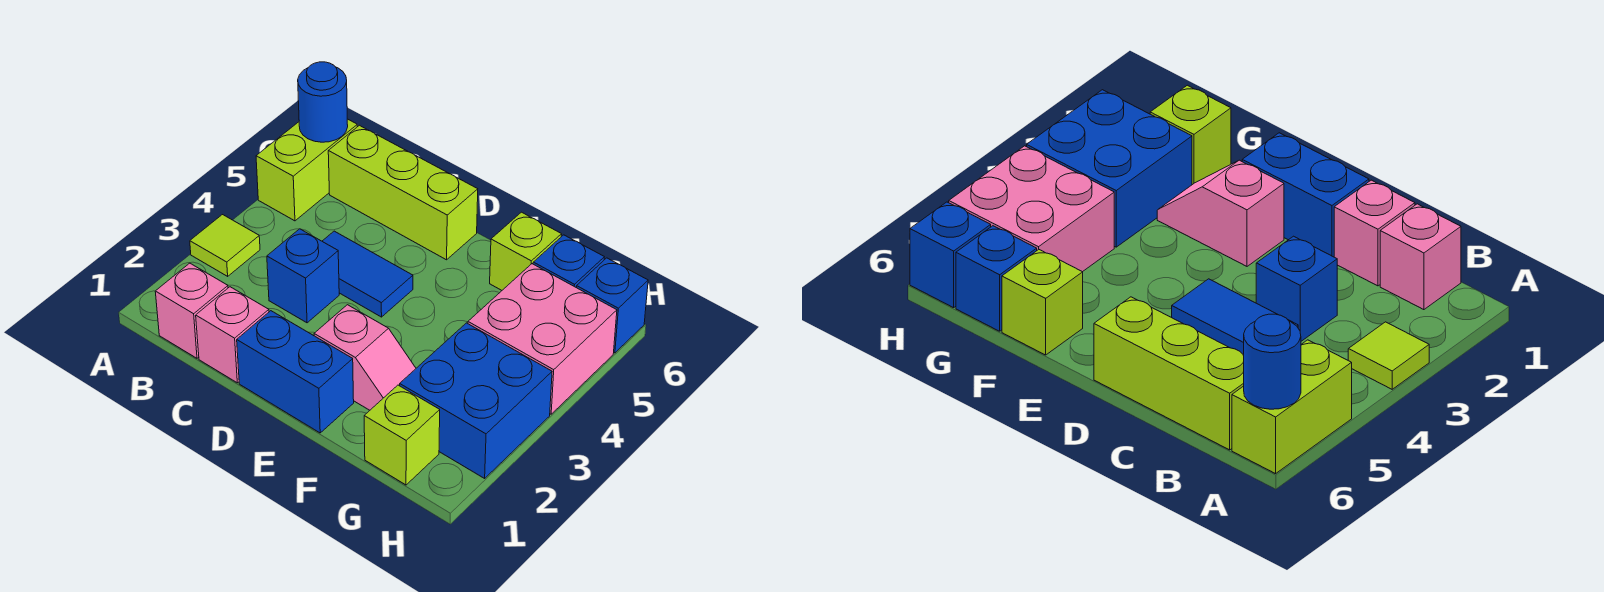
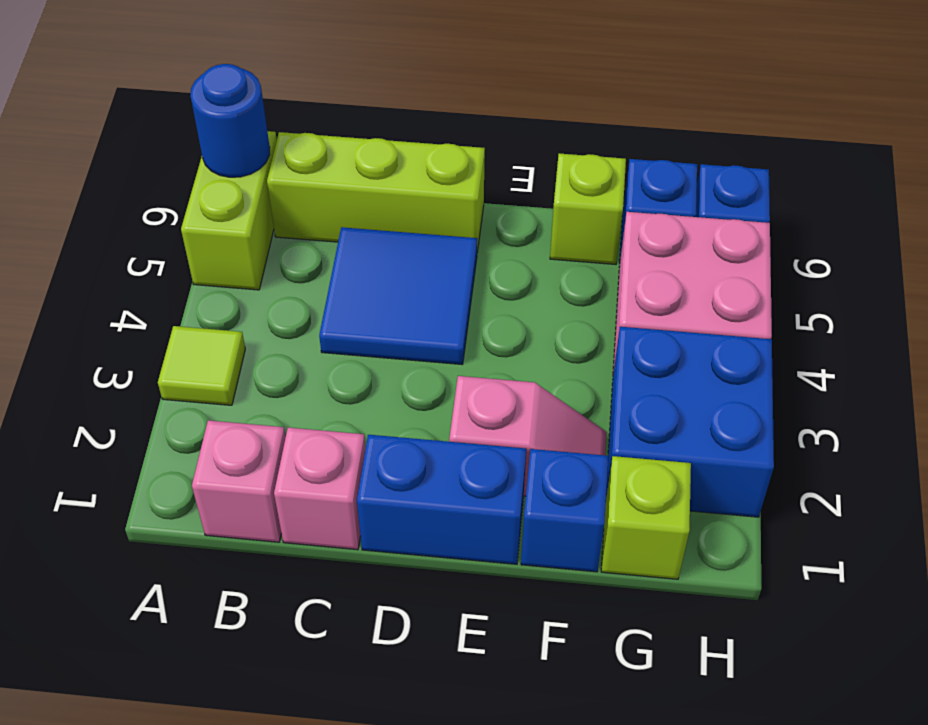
blue brick C3 level 1 -> blue brick F1 level 1
blue tile C4:D4 level 1 -> blue tile C4:D5 level 1

